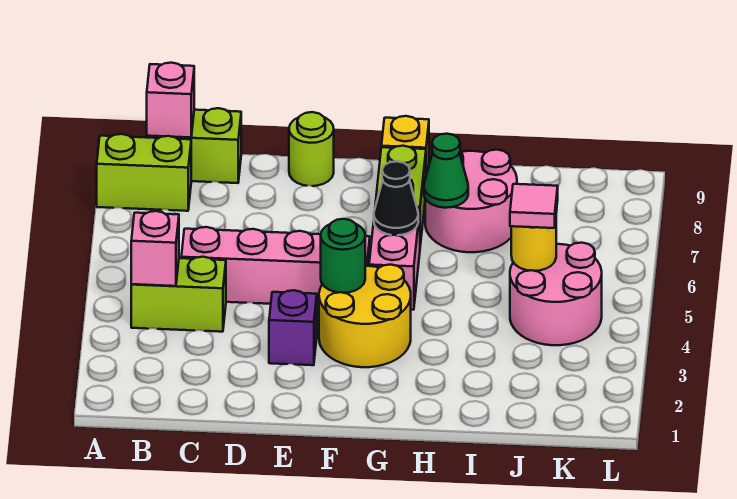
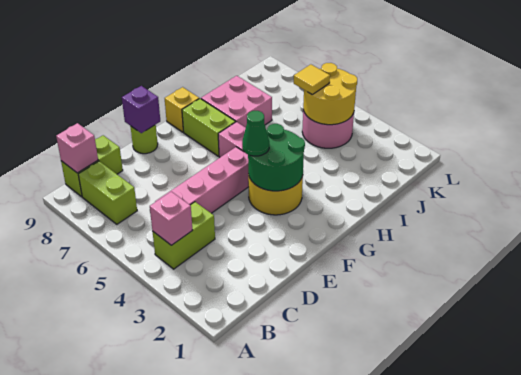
lime brick A8:B8 level 1 -> lime brick B7:B8 level 1
purple brick E3 level 1 -> purple brick E9 level 2
green round brick F4 level 2 -> green round brick F3:G4 level 2
black cone G6 level 2 -> none
pink round brick H7:I8 level 1 -> pink brick H7:I8 level 1
green cone H7 level 2 -> green cone F4 level 3
yellow round brick J5 level 2 -> yellow round brick J4:K5 level 2
pink tile J5 level 3 -> yellow tile J5 level 3

